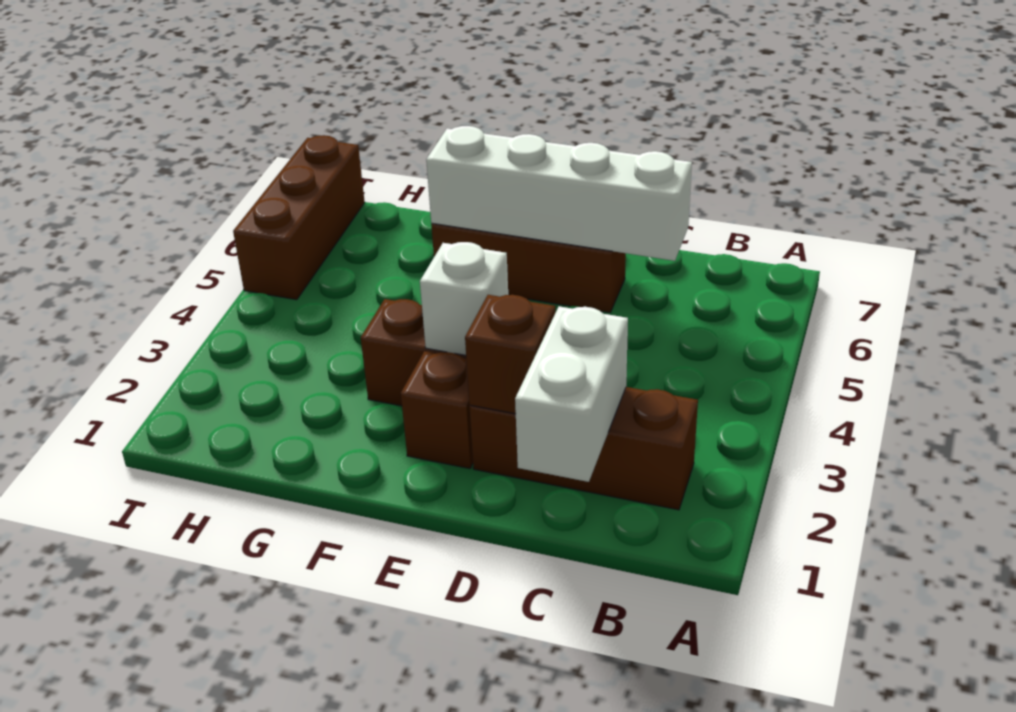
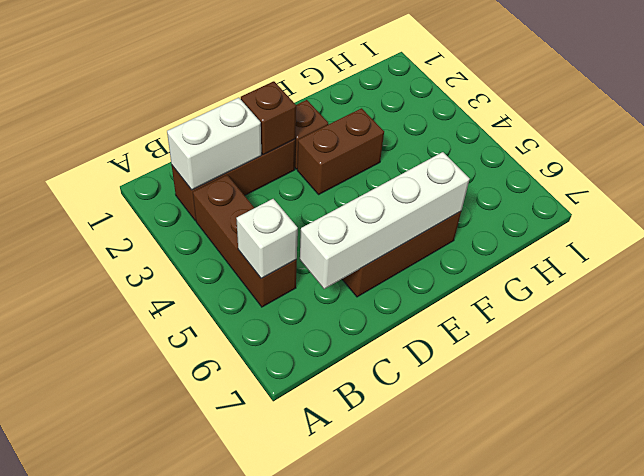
white brick C1:C2 level 2 -> white brick B2:C2 level 2
white brick E3 level 2 -> white brick B5 level 2
brown brick I5:I7 level 1 -> brown brick B3:B5 level 1

